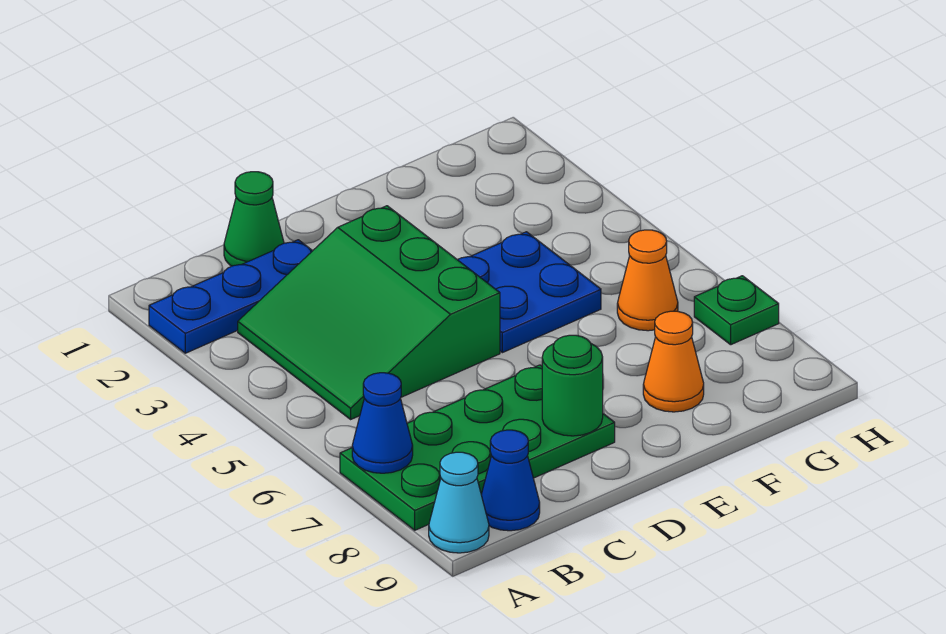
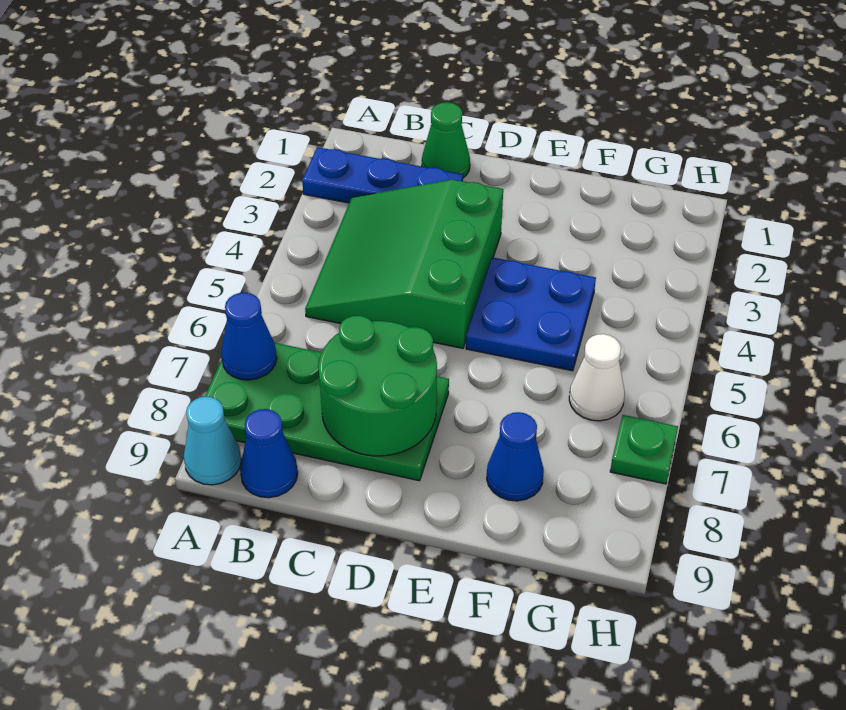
green round brick D8 level 2 -> green round brick C7:D8 level 2
orange cone F8 level 1 -> blue cone F8 level 1
orange cone G6 level 1 -> white cone G6 level 1

